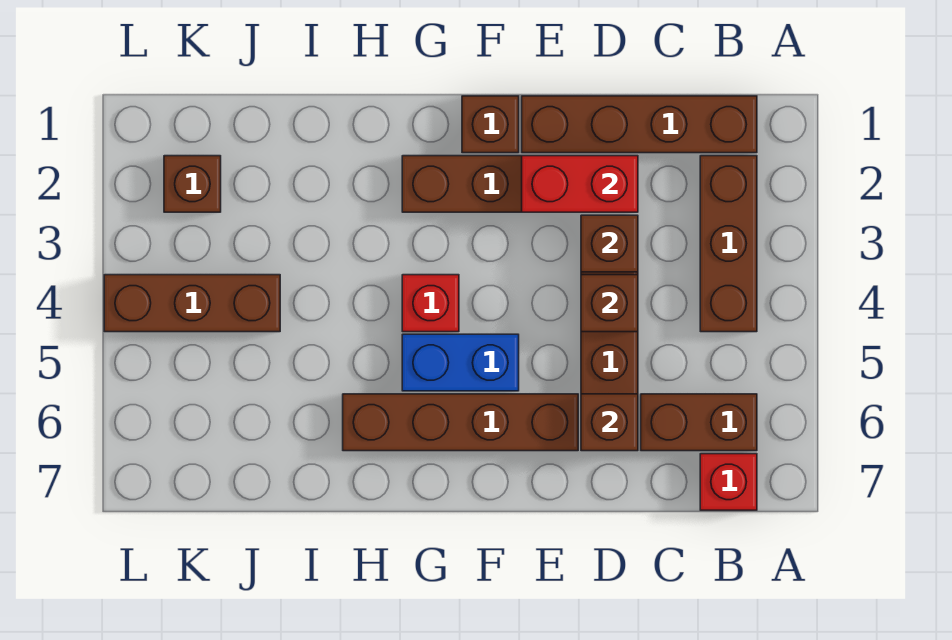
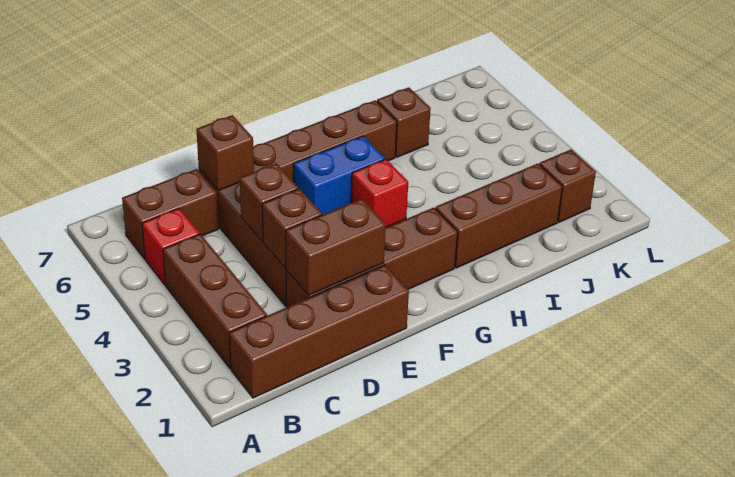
red brick B7 level 1 -> red brick B5 level 1
red brick D2:E2 level 2 -> brown brick D2:E2 level 2
brown brick F1 level 1 -> brown brick I6 level 1
brown brick J4:L4 level 1 -> brown brick H2:J2 level 1

